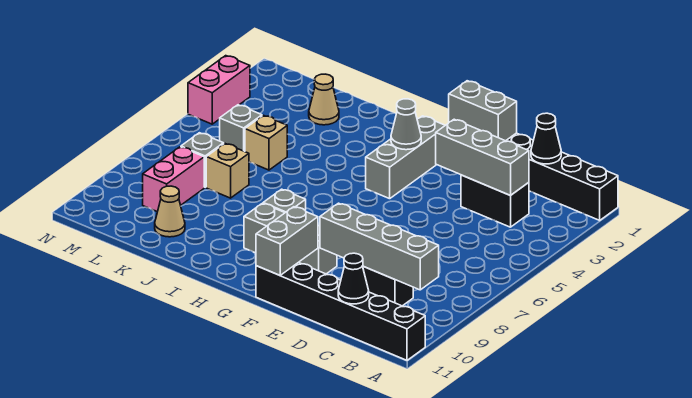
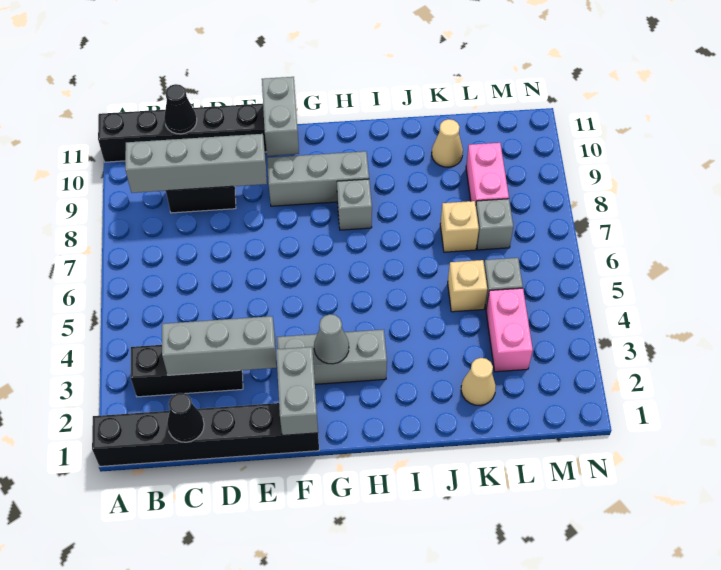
black brick C3:D3 level 1 -> black brick B3:D3 level 1
grey brick E1:F1 level 2 -> grey brick F1:F2 level 2
grey brick G2:G4 level 1 -> grey brick F3:H3 level 1
pink brick N3:N4 level 1 -> pink brick L3:L4 level 1

